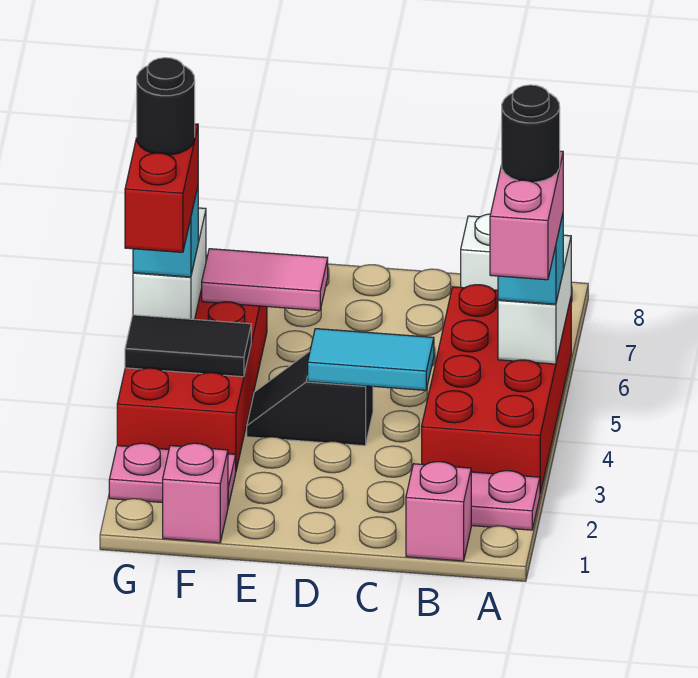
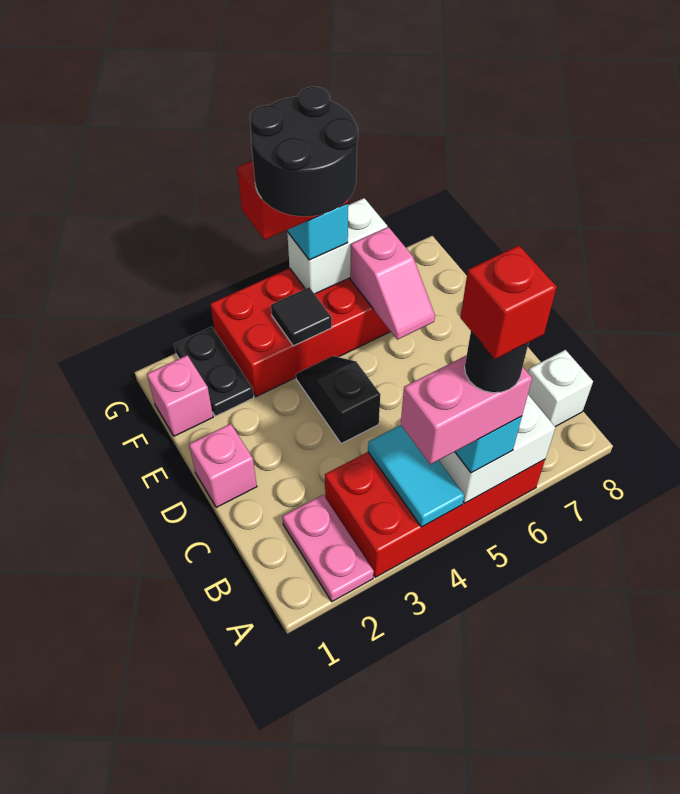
none -> red brick A5 level 6
pink brick B1 level 1 -> pink brick D1 level 1
cyan tile C4:D4 level 2 -> cyan tile A4:B4 level 2
pink tile E6:F6 level 2 -> pink slope E6:F6 level 2 top F
pink plate F2:G2 level 1 -> black plate F2:G2 level 1
black tile F4:G4 level 2 -> black tile F4 level 2
black round brick G5 level 5 -> black round brick F4:G5 level 5

